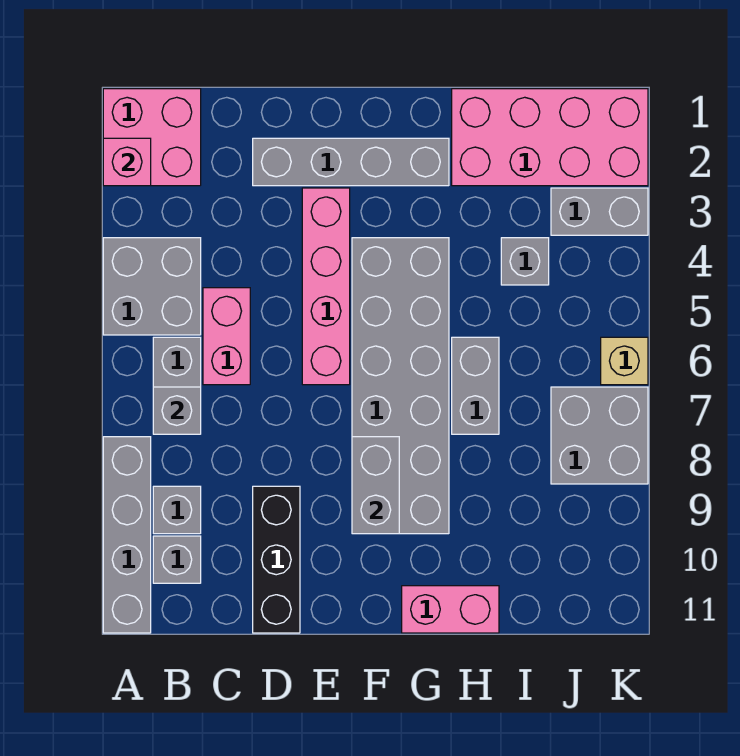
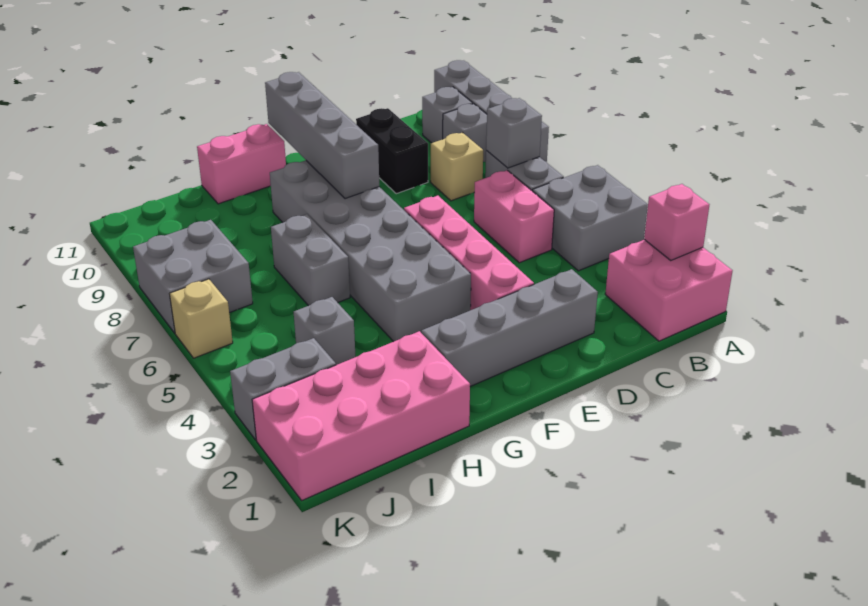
none -> tan brick C8 level 1
black brick D9:D11 level 1 -> black brick D9:D10 level 1
grey brick F8:F9 level 2 -> grey brick F8:F11 level 2

